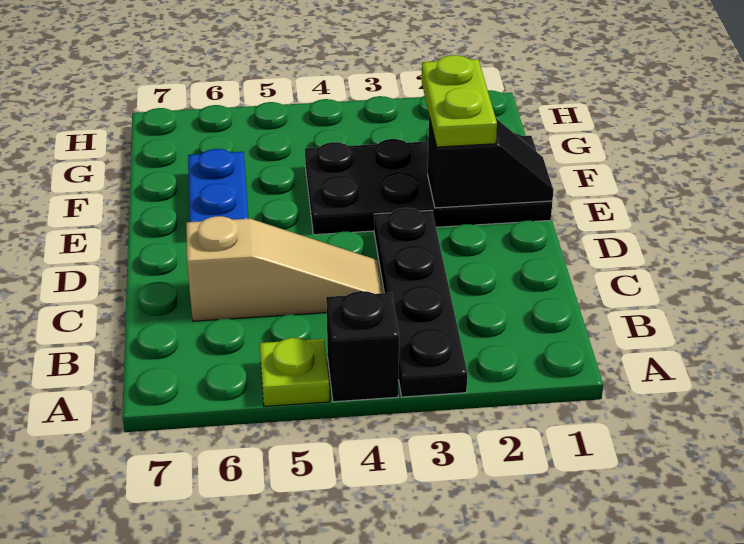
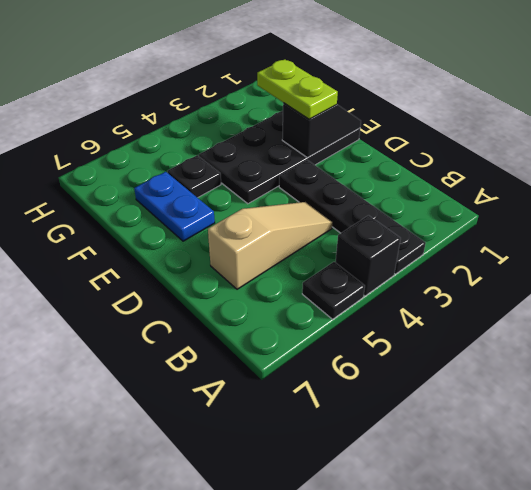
lime plate A5 level 1 -> black plate A5 level 1
none -> black plate F5 level 1

